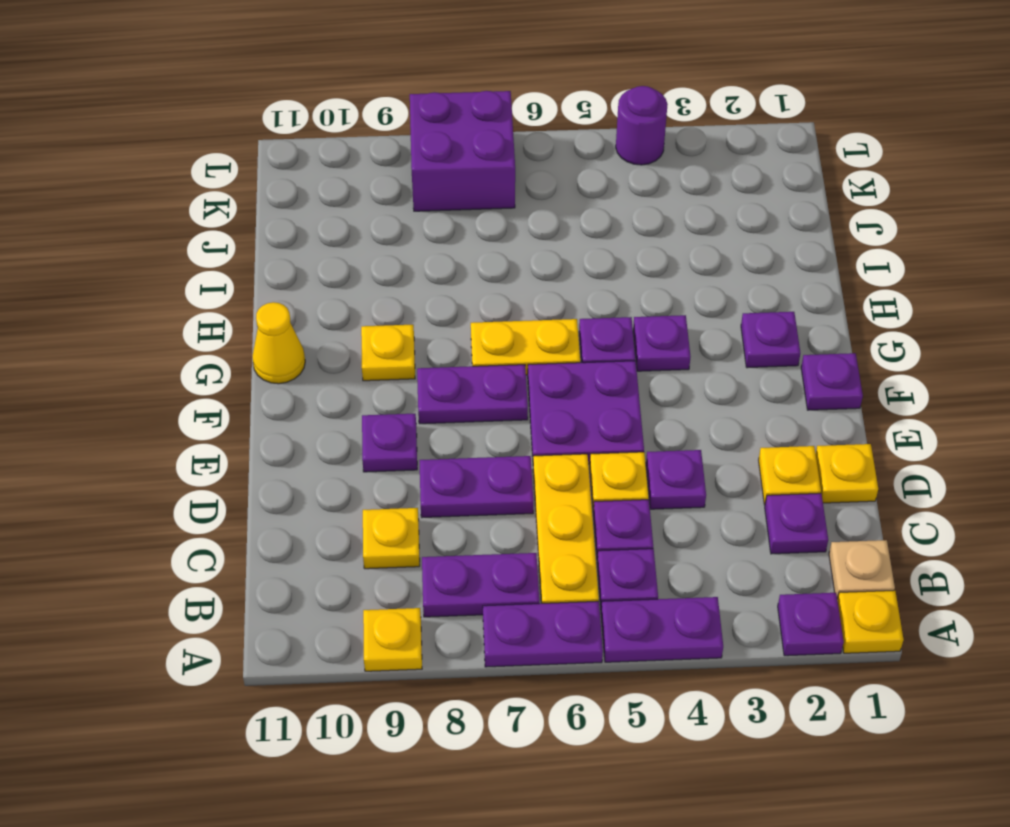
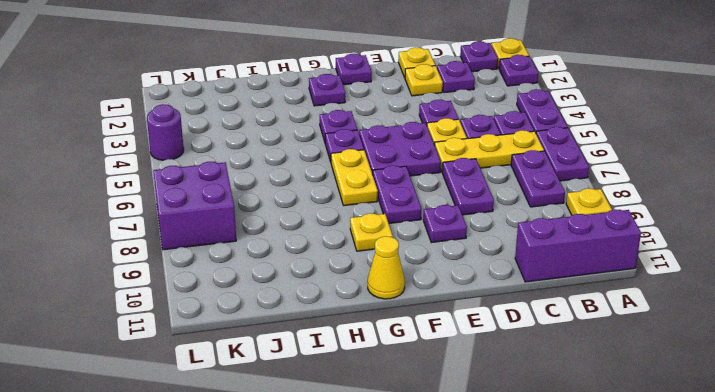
none -> purple brick A11:C11 level 1
tan plate B1 level 1 -> purple plate B1 level 1
yellow plate C9 level 1 -> none

